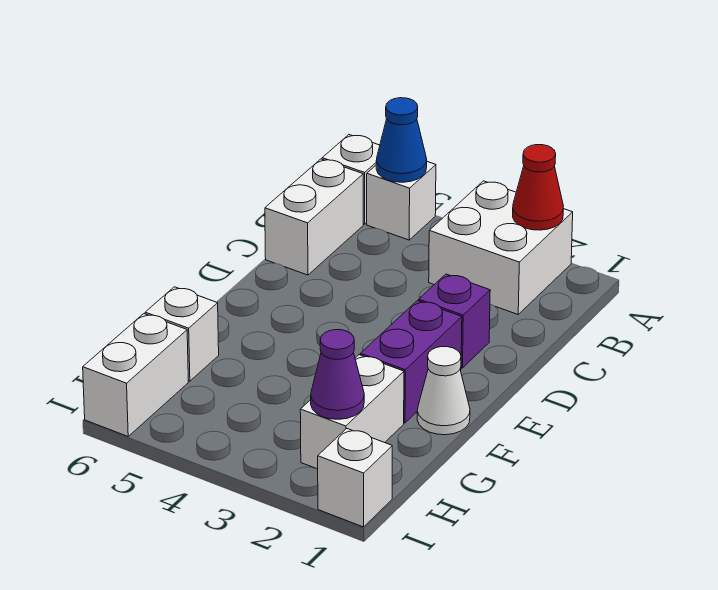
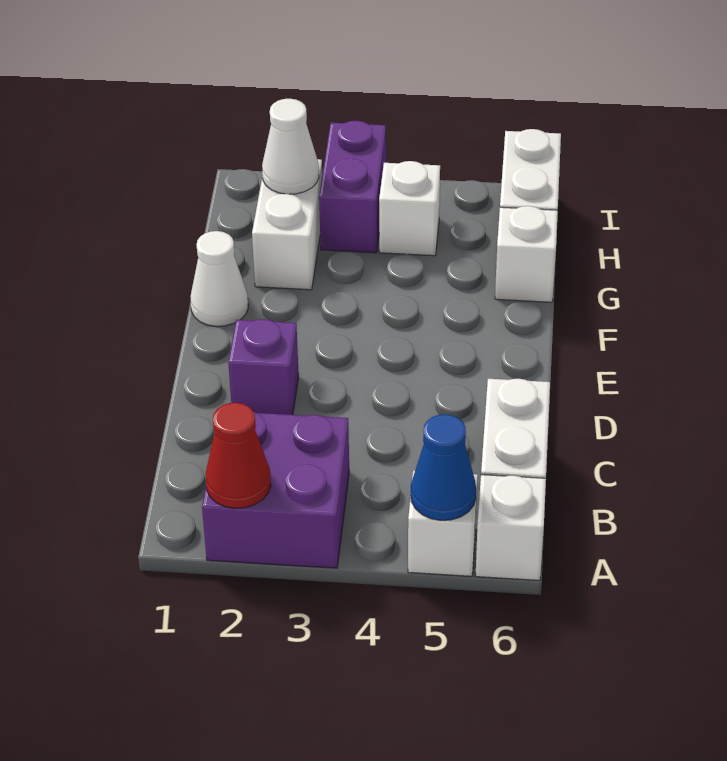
white brick A2:B3 level 1 -> purple brick A2:B3 level 1
purple brick E2:F2 level 1 -> purple brick H3:I3 level 1
purple cone H2 level 2 -> white cone H2 level 2
white brick I1 level 1 -> white brick H4 level 1

